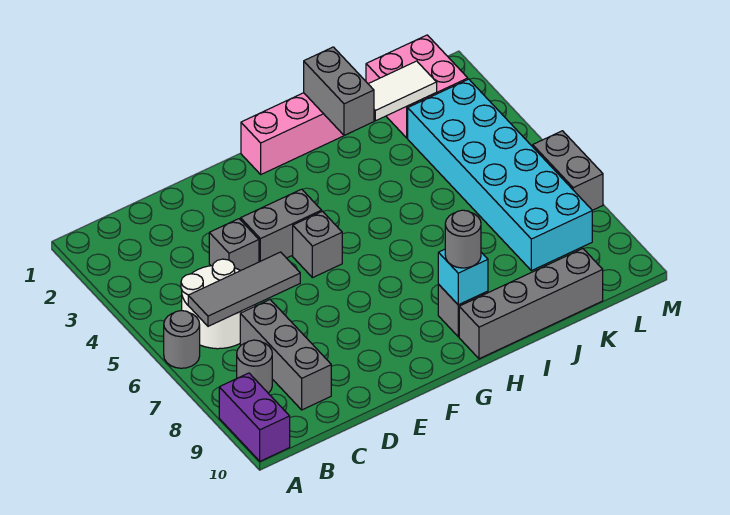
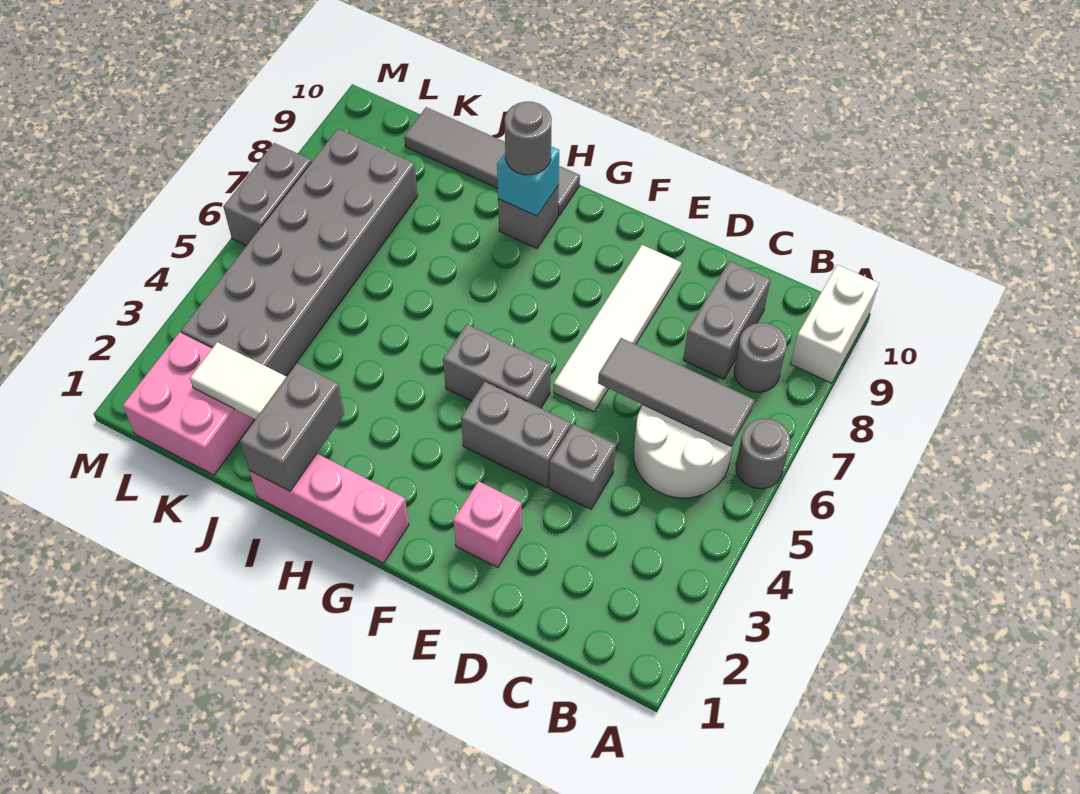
purple brick A9:A10 level 1 -> white brick A9:A10 level 1
grey brick C7:C9 level 1 -> grey brick C8:C9 level 1
none -> pink brick E2 level 1
none -> white tile E6:E9 level 1
grey brick F5 level 1 -> grey brick F5:G5 level 1
grey brick H10:K10 level 1 -> grey tile H10:K10 level 1
cyan brick K3:L8 level 1 -> grey brick K3:L8 level 1

